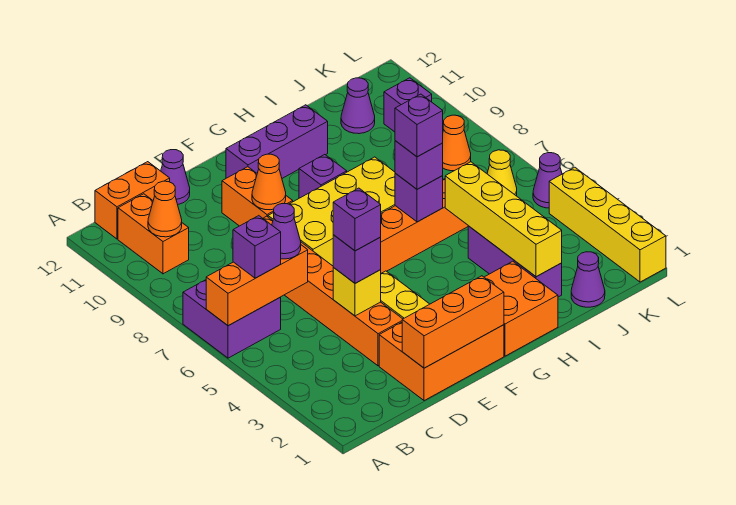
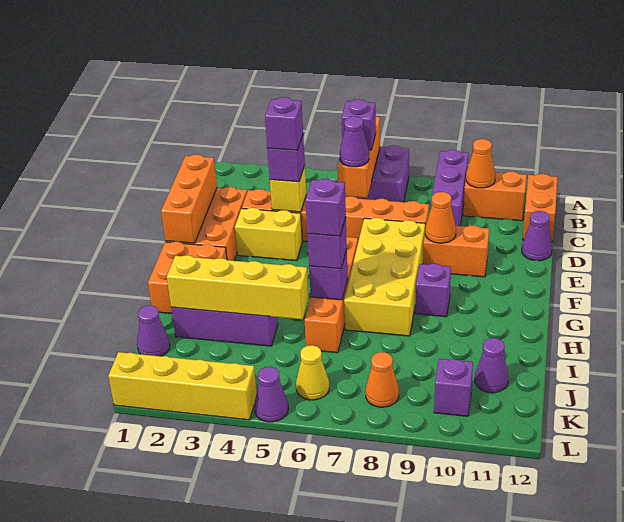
purple brick F11:H11 level 1 -> purple brick A9:C9 level 1

